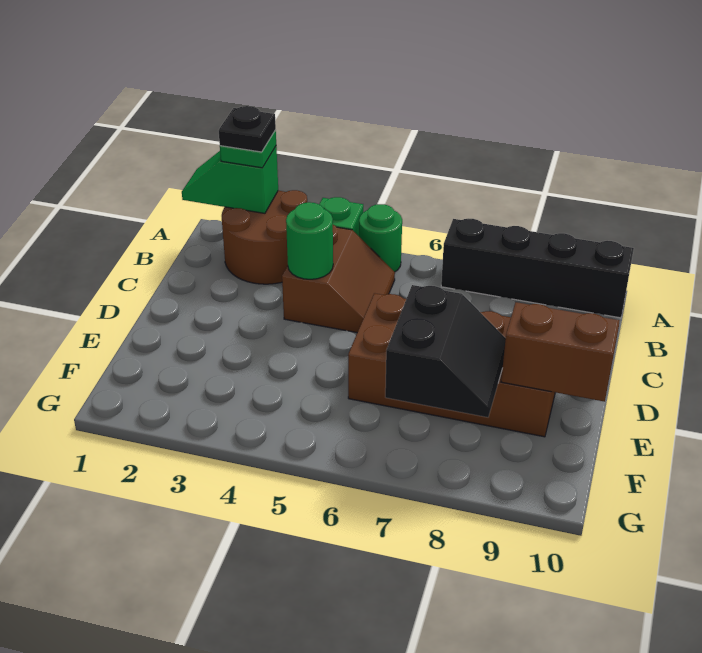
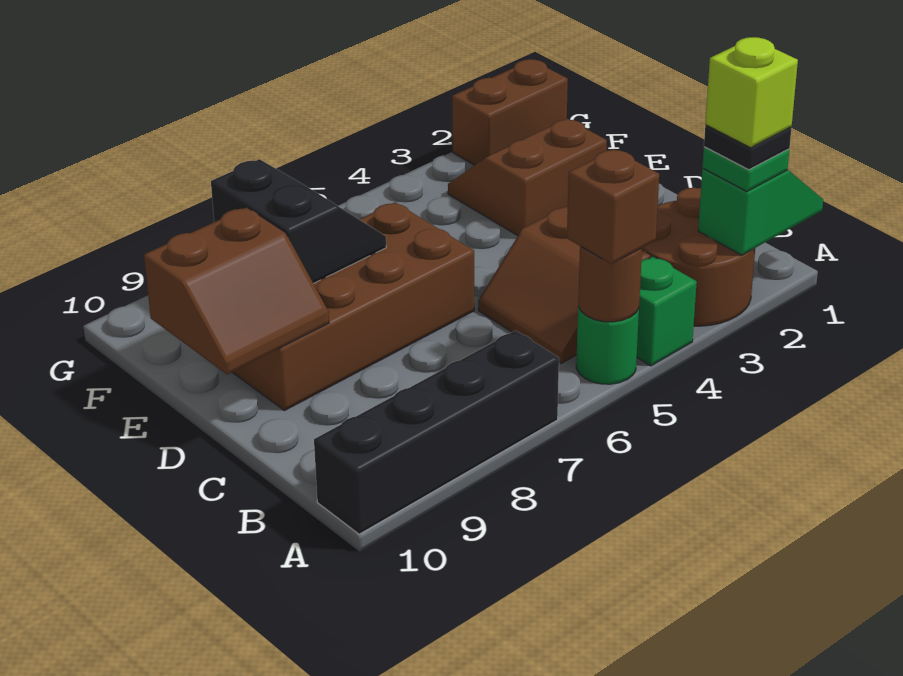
none -> lime brick A2 level 5
none -> brown round brick A5 level 2
none -> brown brick A5 level 3
green round brick C4 level 2 -> none
none -> brown slope E2:F3 level 1 top E
black slope E7:F8 level 2 top 7 -> black slope E7:F8 level 2 top 8
none -> brown brick G1:G2 level 1

